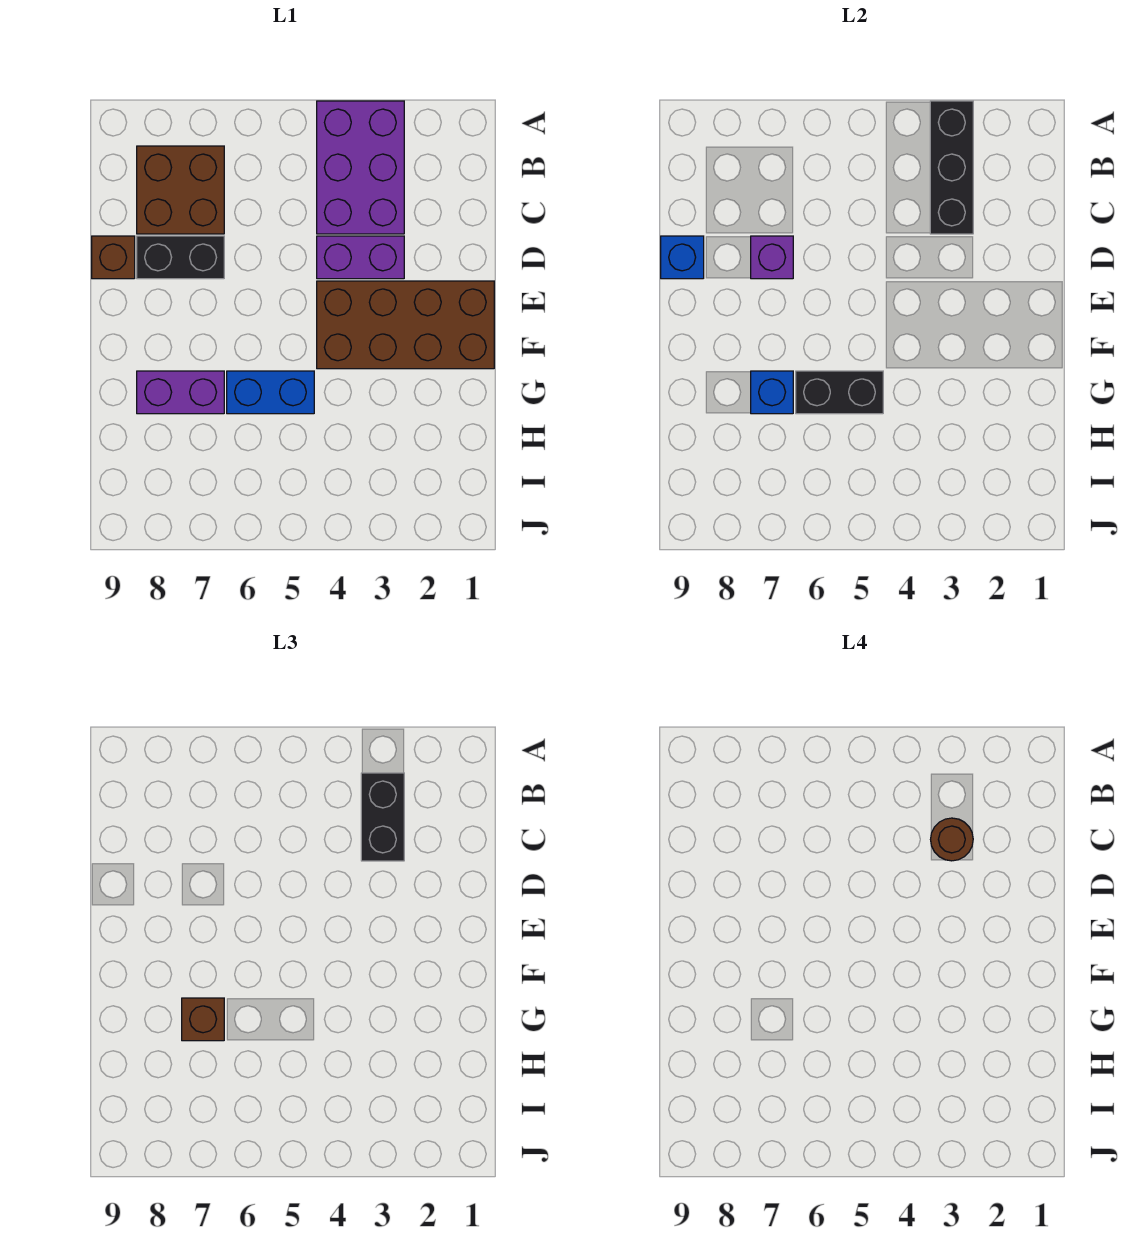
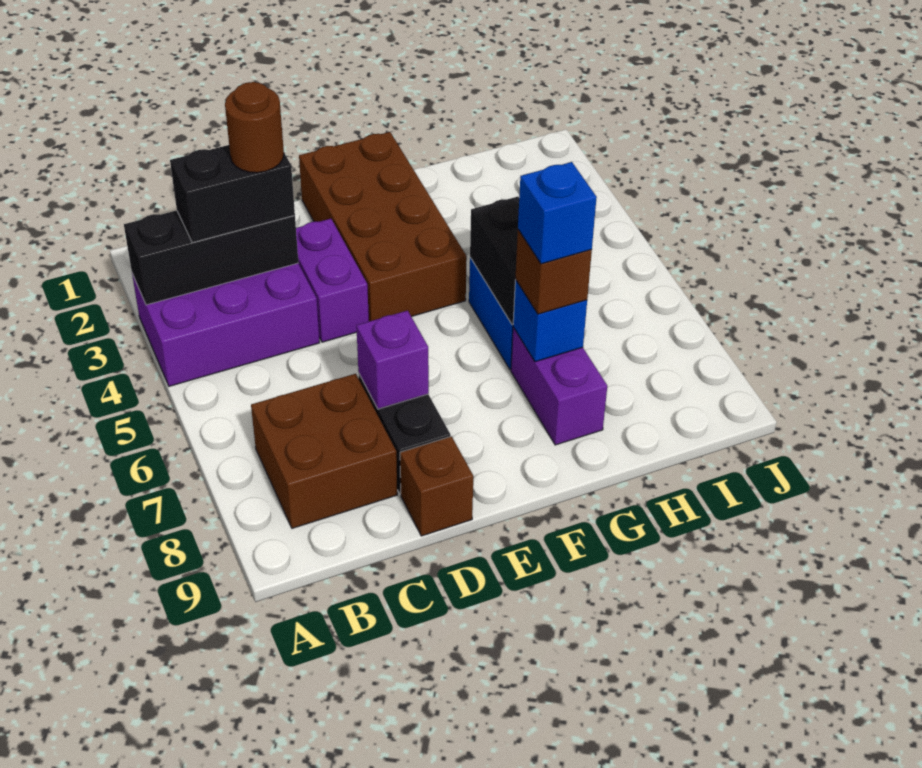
blue brick D9 level 2 -> blue brick G7 level 4

